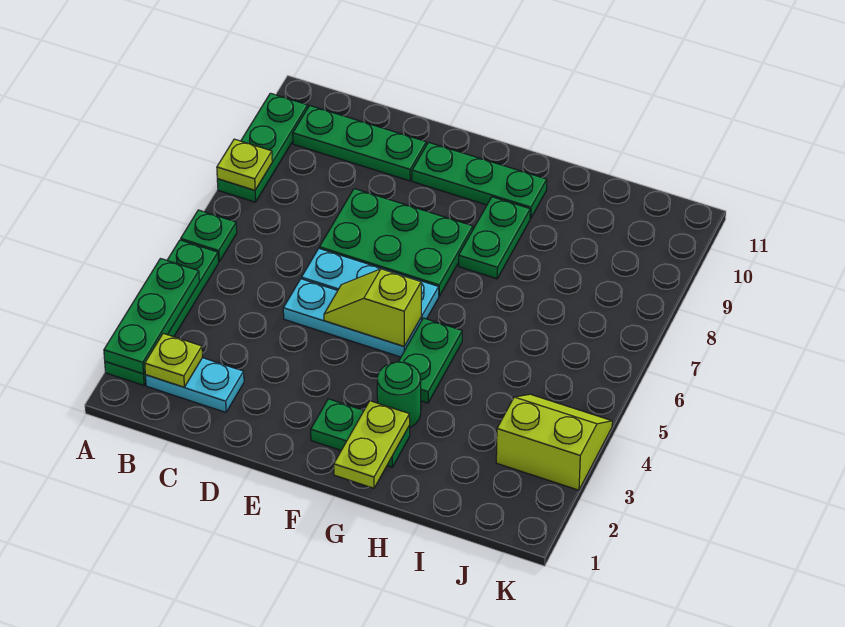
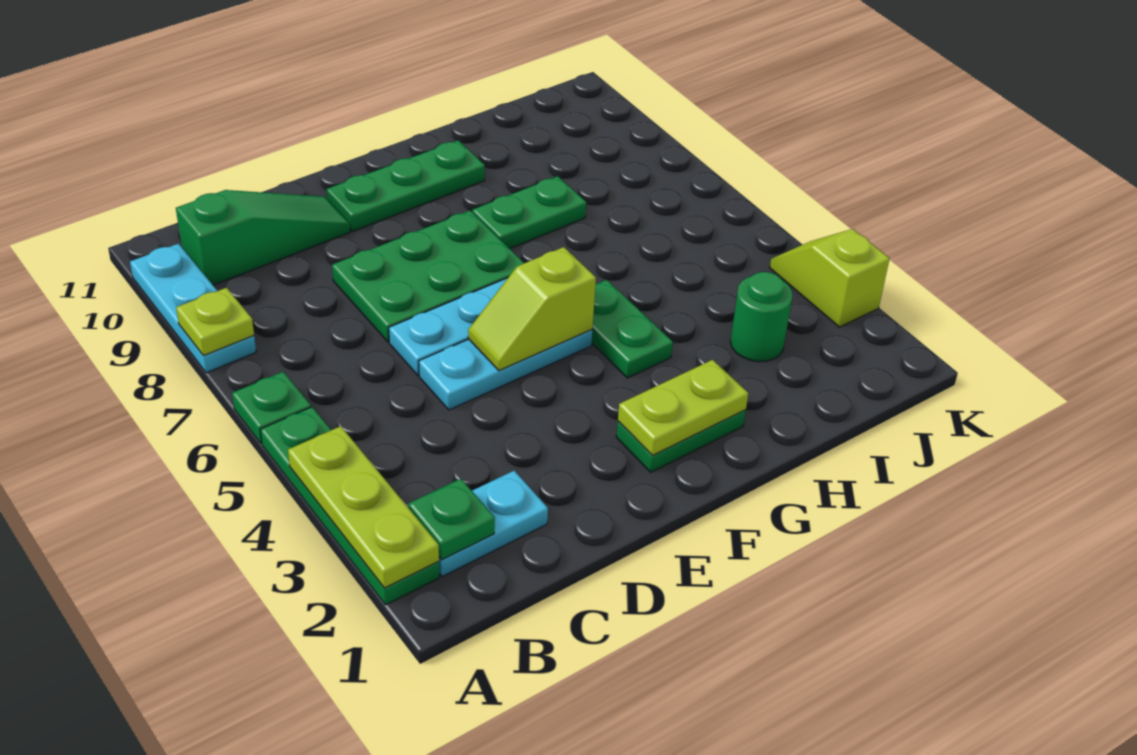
green plate A2:A4 level 2 -> lime plate A2:A4 level 2
green plate A8:A10 level 1 -> cyan plate A8:A10 level 1
lime plate B2 level 2 -> green plate B2 level 2
green plate B10:D10 level 1 -> green slope B10:D10 level 1 top B
lime plate G1:G2 level 2 -> lime plate F2:G2 level 2
green round brick G3 level 1 -> green round brick I3 level 1
green plate G8:G9 level 1 -> green plate G8:H8 level 1
lime slope J3:K4 level 1 top 3 -> lime slope K3:K4 level 1 top 3

